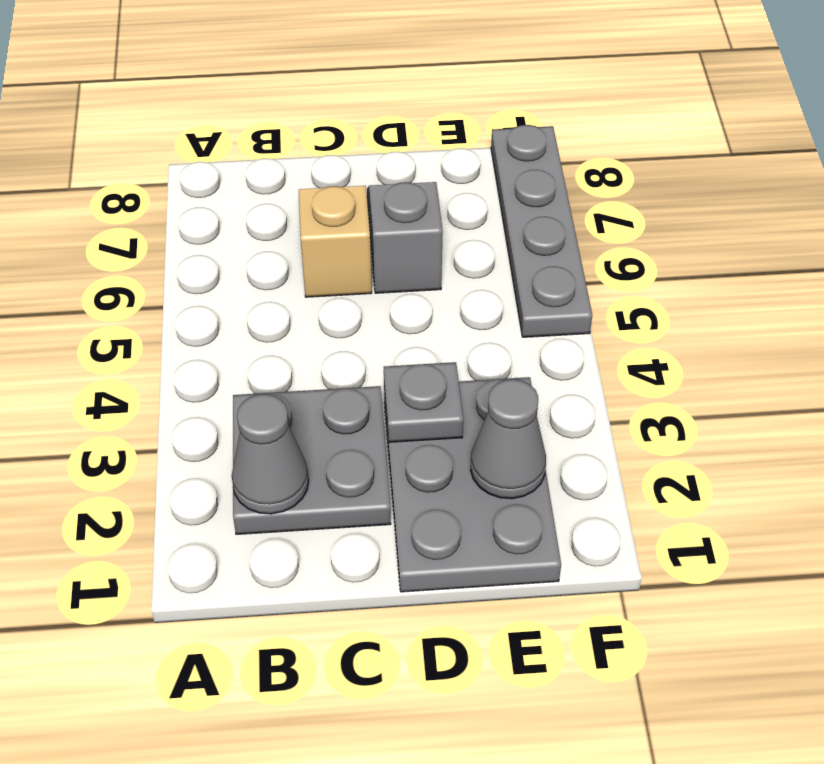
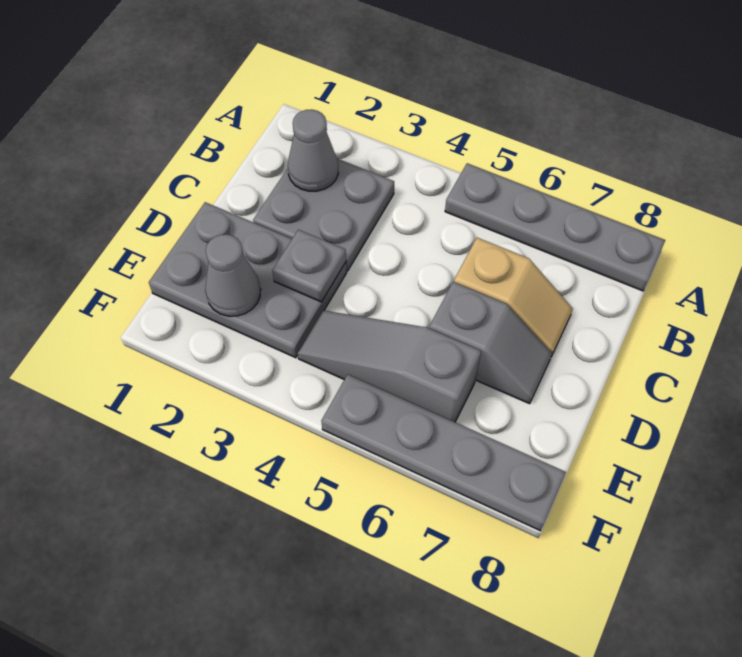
none -> grey plate A5:A8 level 1
none -> grey slope E4:E6 level 1 top 6

